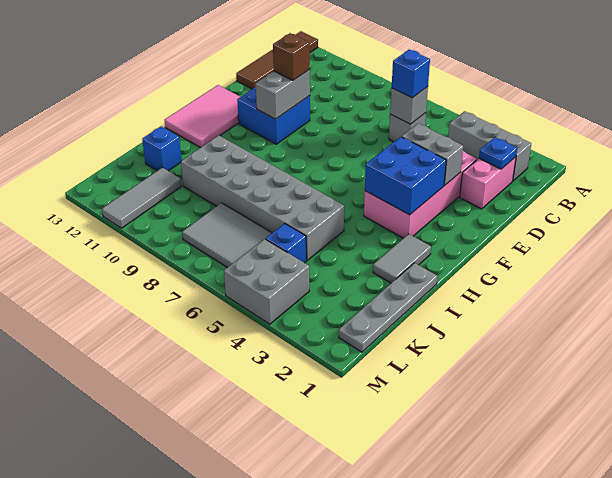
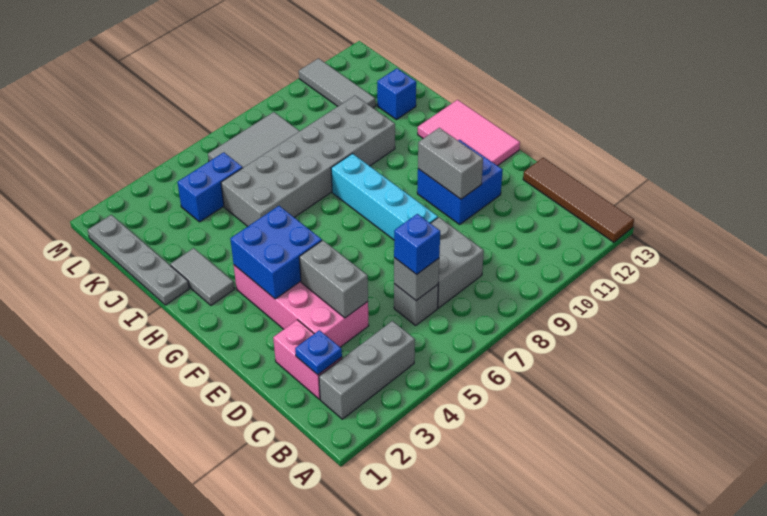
grey brick E3:E4 level 2 -> grey brick D4:E4 level 2
none -> cyan brick E8:H8 level 1
brown brick E10 level 3 -> none
blue brick K5 level 1 -> blue brick K4:K5 level 1
grey brick L4:M5 level 1 -> grey brick C7:D8 level 1

